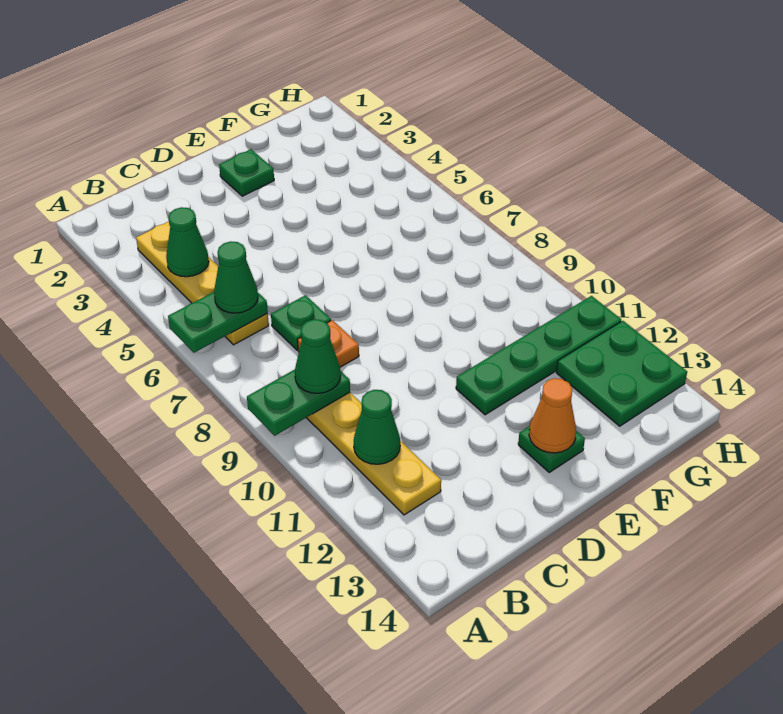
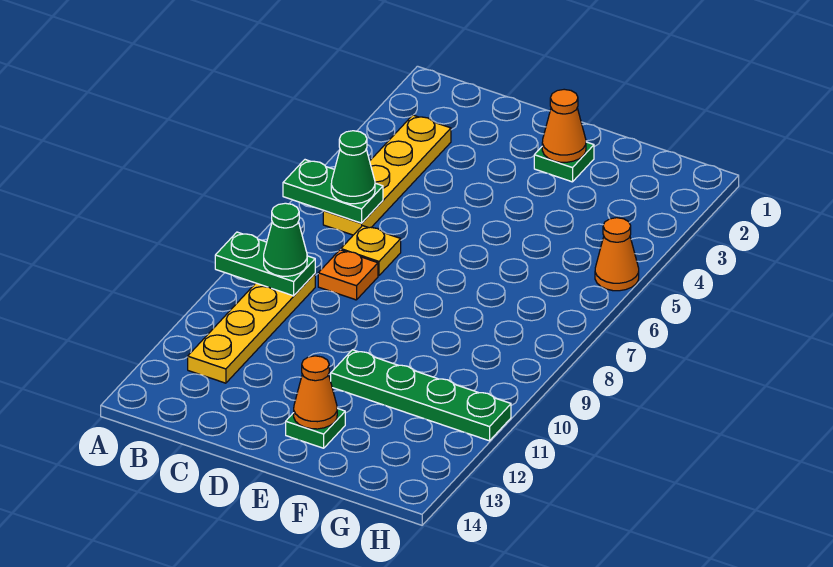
green cone B4 level 2 -> none
green cone B11 level 2 -> none
green plate C7 level 1 -> yellow plate C7 level 1
none -> orange cone E2 level 2
green plate G12:H13 level 1 -> none
none -> orange cone H5 level 1

